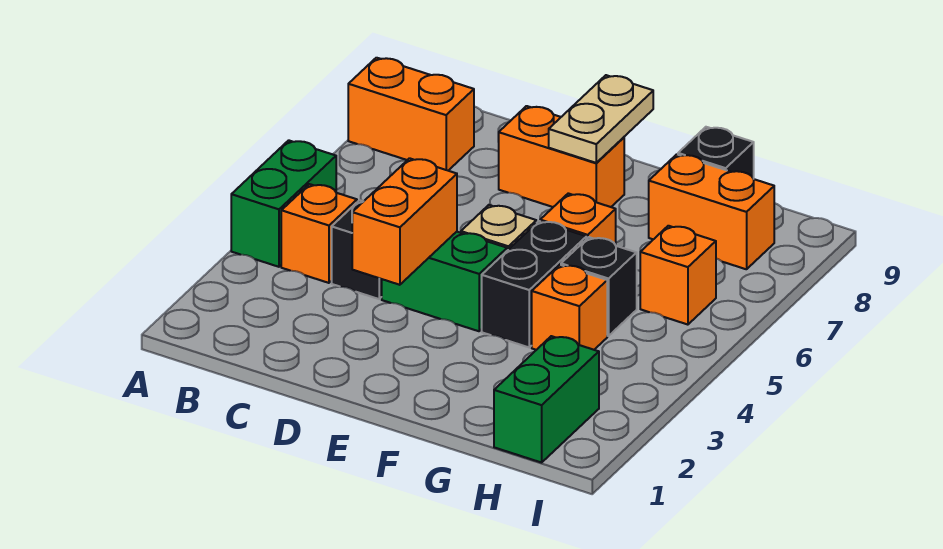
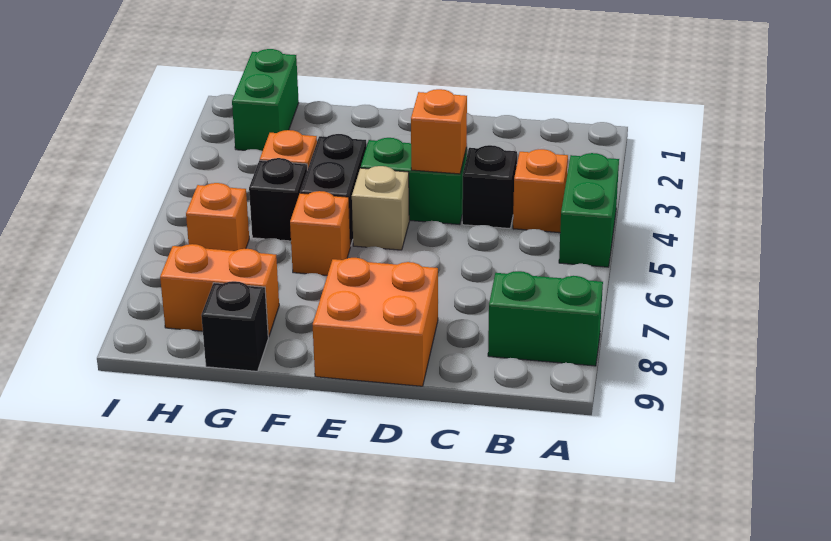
orange brick A8:B8 level 1 -> green brick A8:B8 level 1
orange brick D3:D4 level 2 -> orange brick D4 level 2
orange brick D8:E8 level 1 -> orange brick D8:E9 level 1
tan plate E8:E9 level 2 -> none

